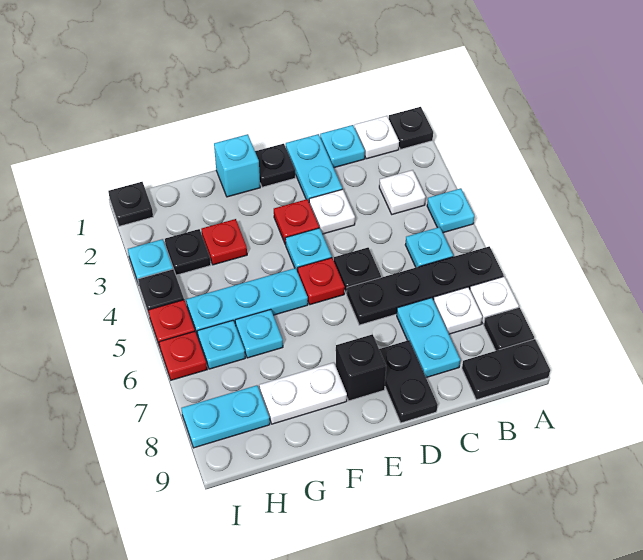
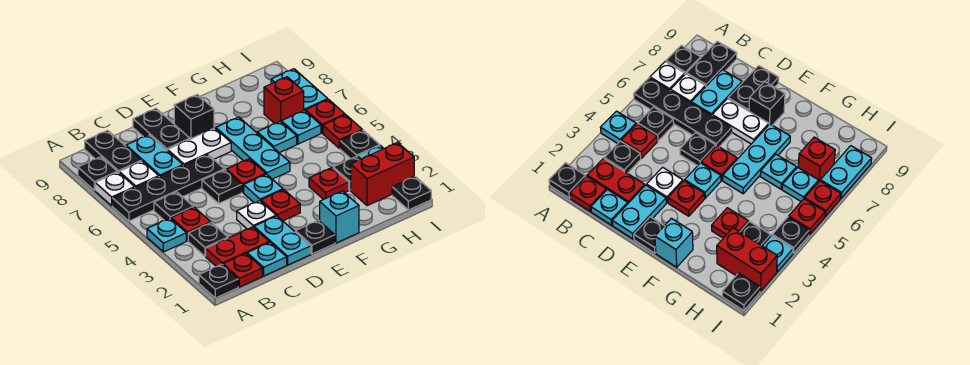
black plate A9:B9 level 1 -> black plate B8:B9 level 1
white plate B1 level 1 -> red plate B1 level 1
none -> red plate B2:C2 level 1
white plate B3 level 1 -> black plate B3 level 1
none -> red plate B4 level 1
cyan plate B5 level 1 -> black plate B5 level 1
cyan plate F5:H5 level 1 -> cyan plate F5:F7 level 1
white plate F8:G8 level 1 -> white plate D7:E7 level 1
none -> red brick H2:I2 level 1
none -> red brick H7 level 1
cyan plate H8:I8 level 1 -> cyan plate I7:I8 level 1

